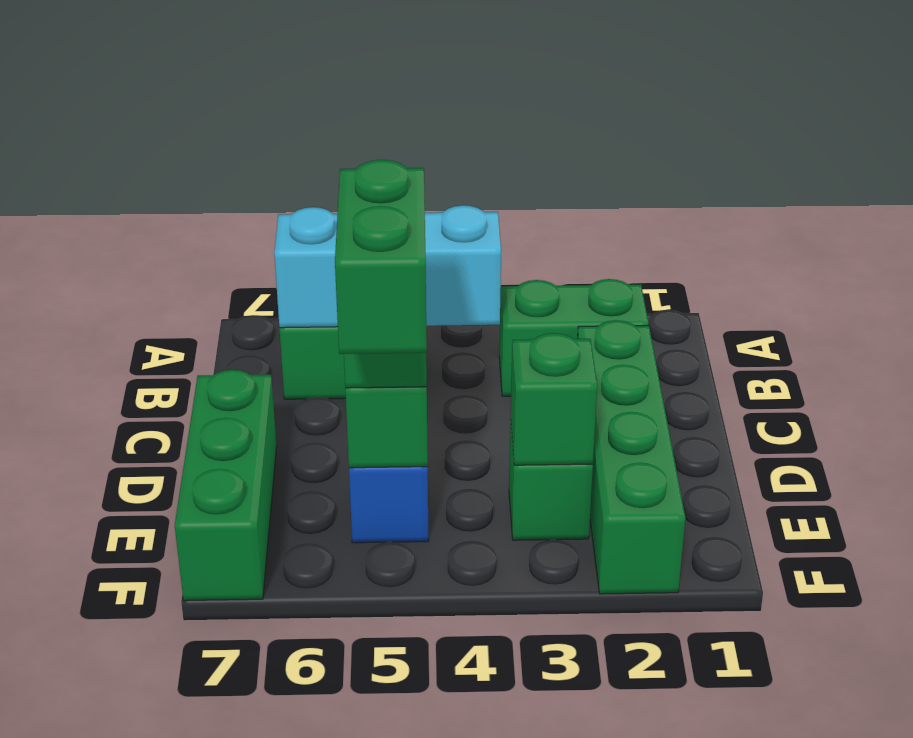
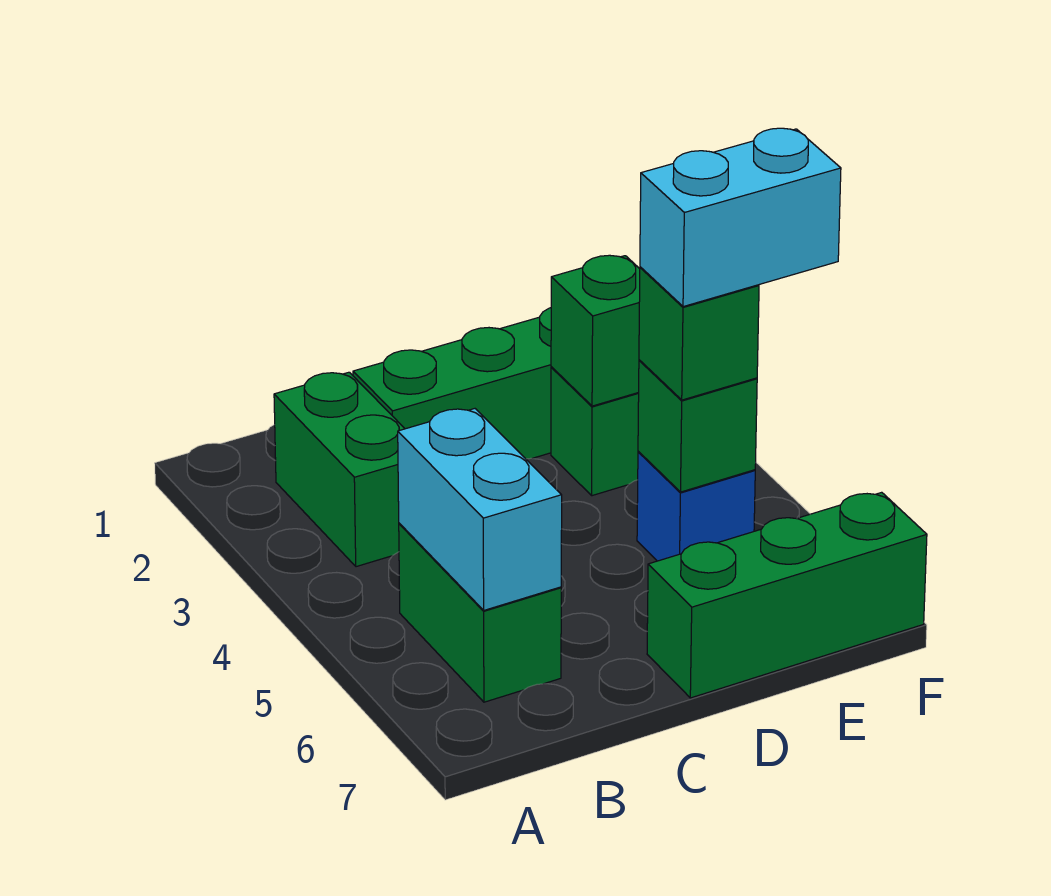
cyan brick B4:B6 level 2 -> cyan brick B5:B6 level 2
green brick E5:F5 level 4 -> cyan brick E5:F5 level 4

